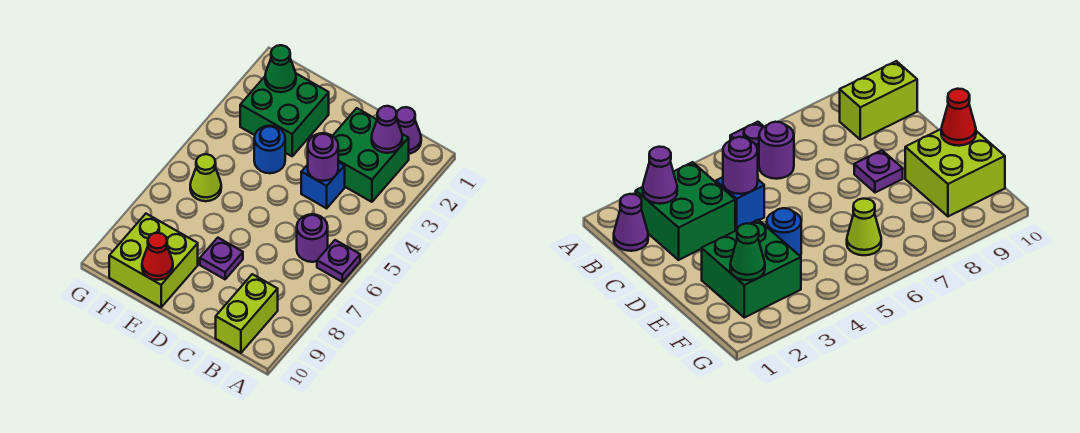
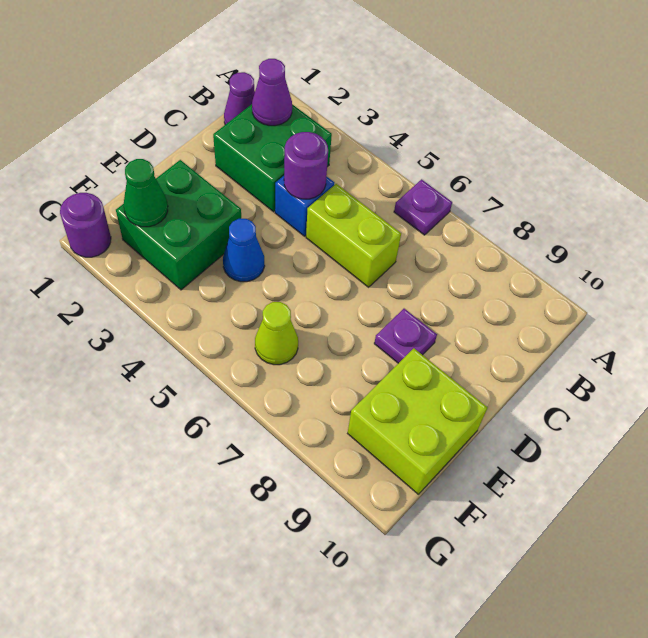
purple round brick B6 level 1 -> purple round brick G1 level 1
lime brick B9:B10 level 1 -> lime brick C5:C6 level 1
blue round brick E4 level 1 -> blue cone E4 level 1
red cone E10 level 2 -> none

